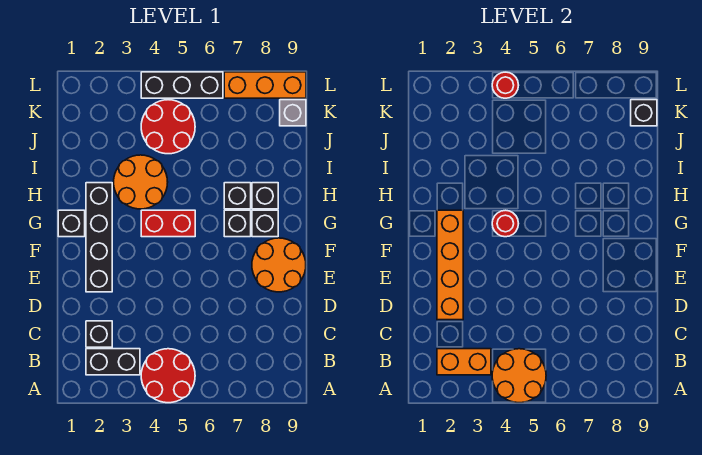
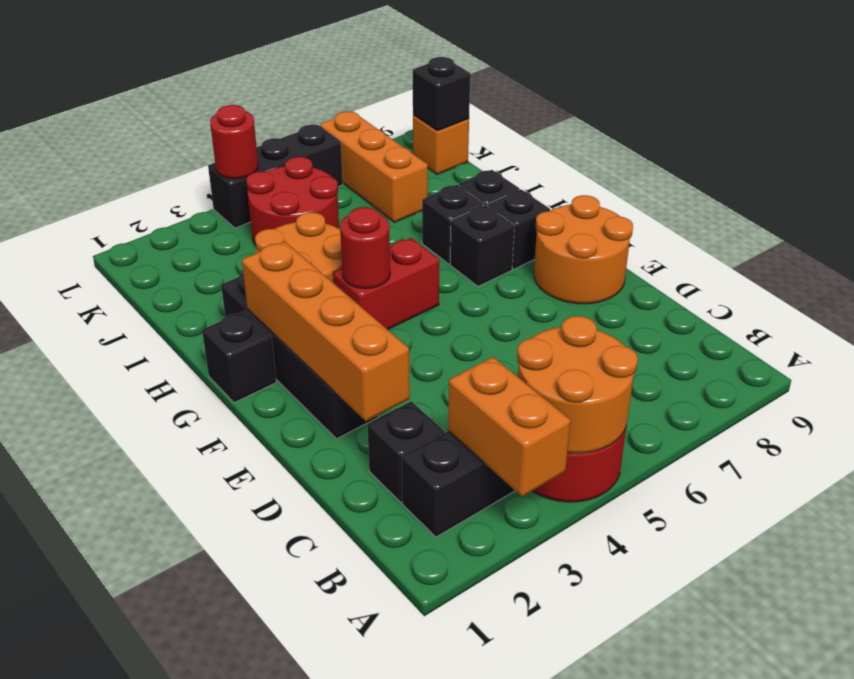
orange brick B2:B3 level 2 -> orange brick A3:B3 level 2
grey brick K9 level 1 -> orange brick K9 level 1
orange brick L7:L9 level 1 -> orange brick J7:L7 level 1

